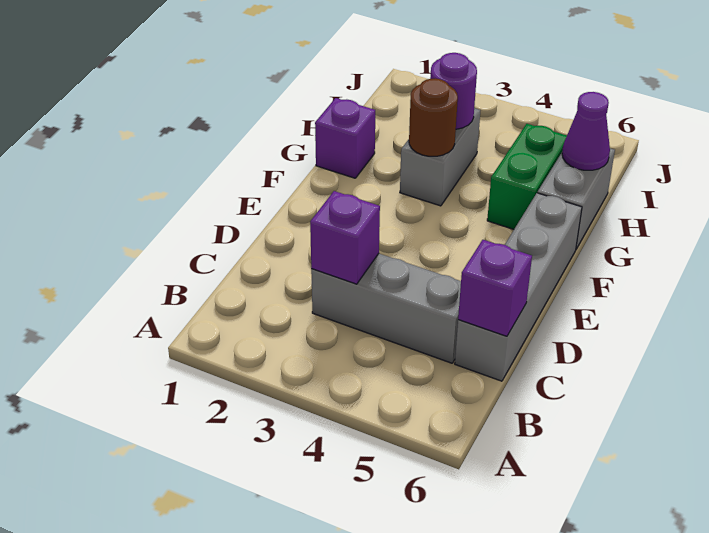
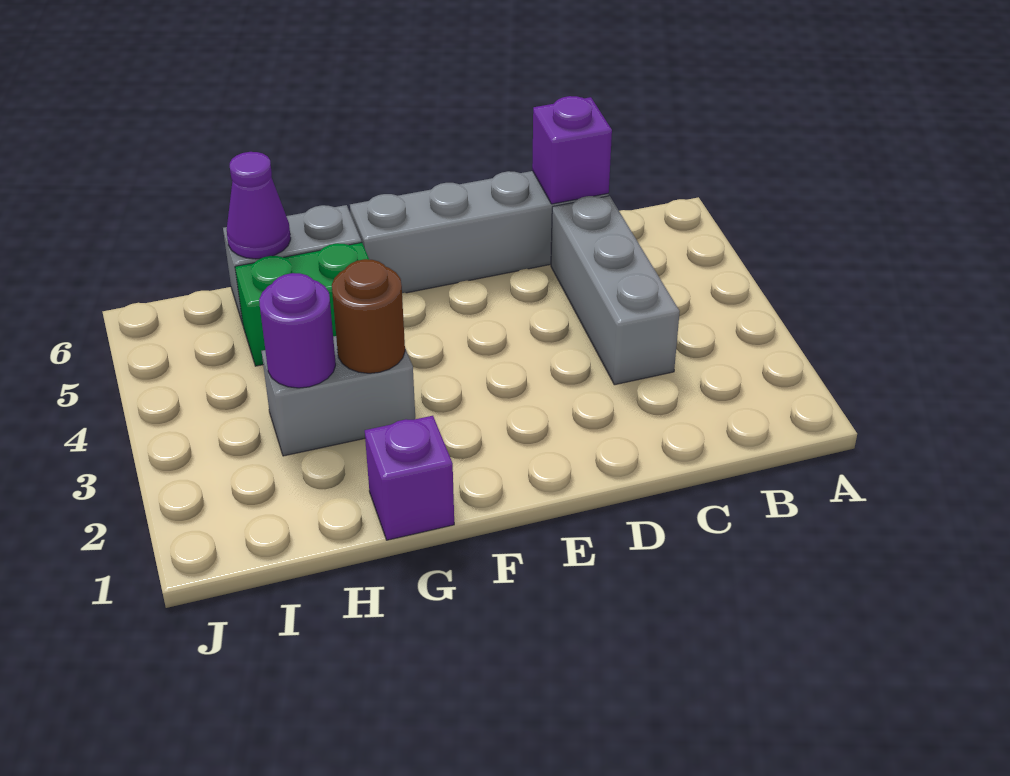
purple brick C3 level 2 -> none

